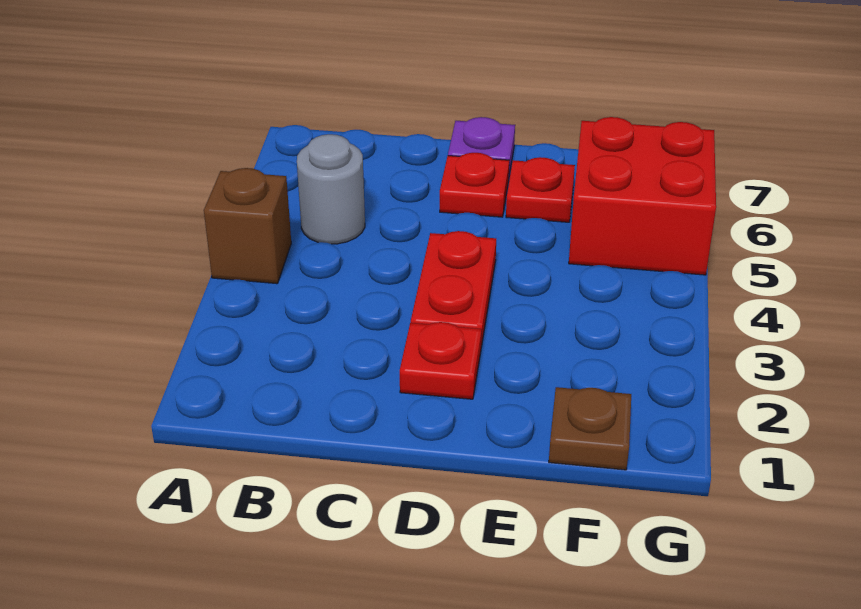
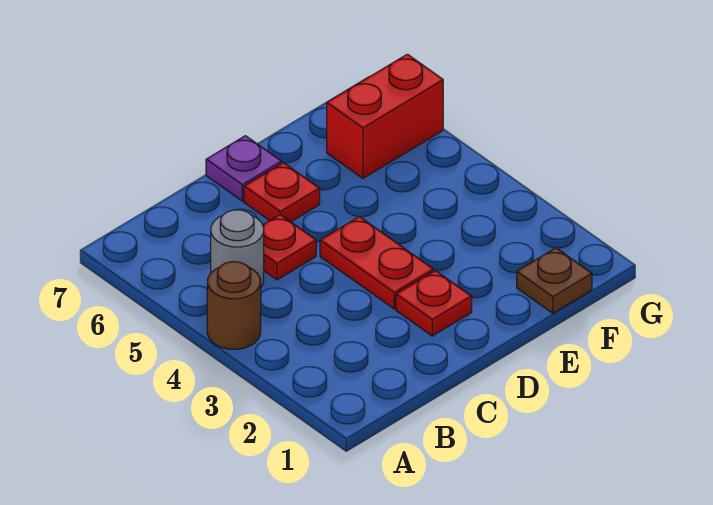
brown brick A4 level 1 -> brown round brick A4 level 1
red plate E6 level 1 -> red plate C5 level 1
red brick F5:G6 level 1 -> red brick F6:G6 level 1

